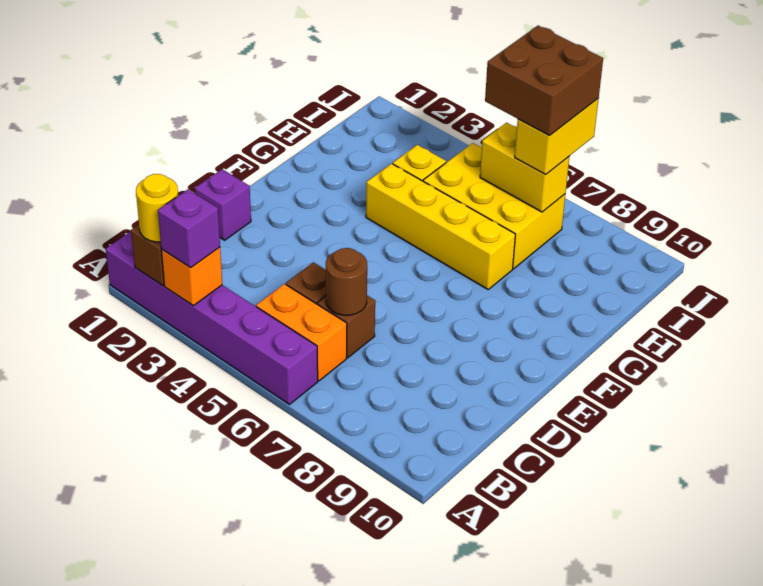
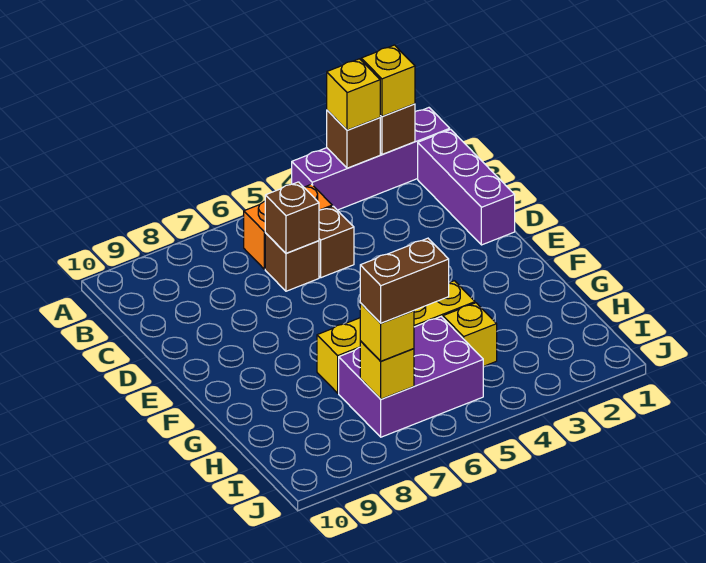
purple brick A1:A6 level 1 -> purple brick A1:A4 level 1
yellow round brick A2 level 3 -> yellow brick A2 level 3
orange brick A3 level 2 -> brown brick A3 level 2
purple brick A3 level 3 -> yellow brick A3 level 3
brown round brick C6 level 2 -> brown brick C6 level 2
purple brick D1 level 1 -> purple brick B1:D1 level 1
yellow brick H5:I7 level 1 -> purple brick H5:I7 level 1
yellow brick I6:I7 level 2 -> yellow brick I7 level 2
brown brick I6:J7 level 4 -> brown brick I6:I7 level 4
yellow brick I7:J7 level 3 -> yellow brick I7 level 3

